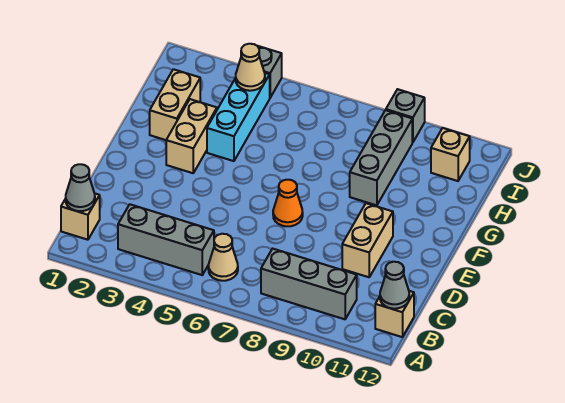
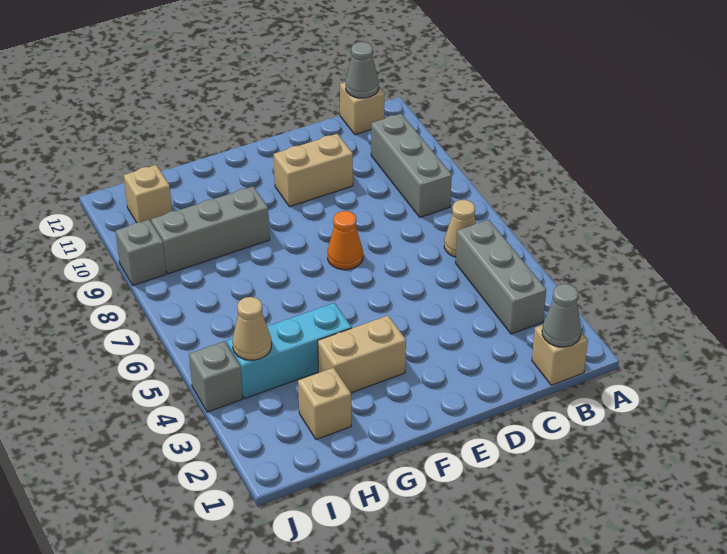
tan brick G2:H2 level 1 -> tan brick H2 level 1

